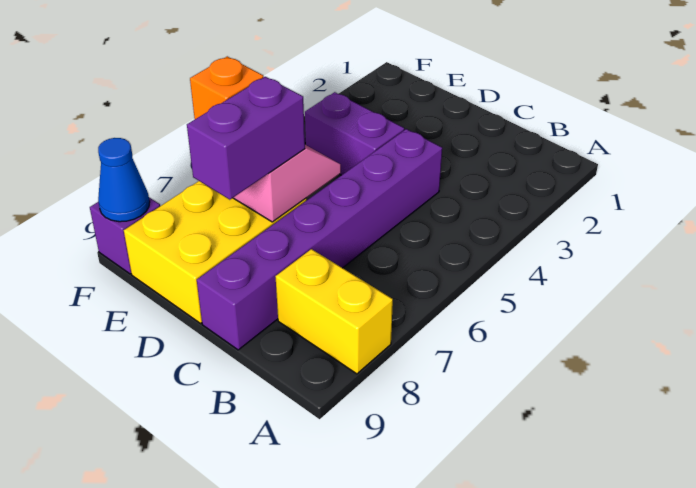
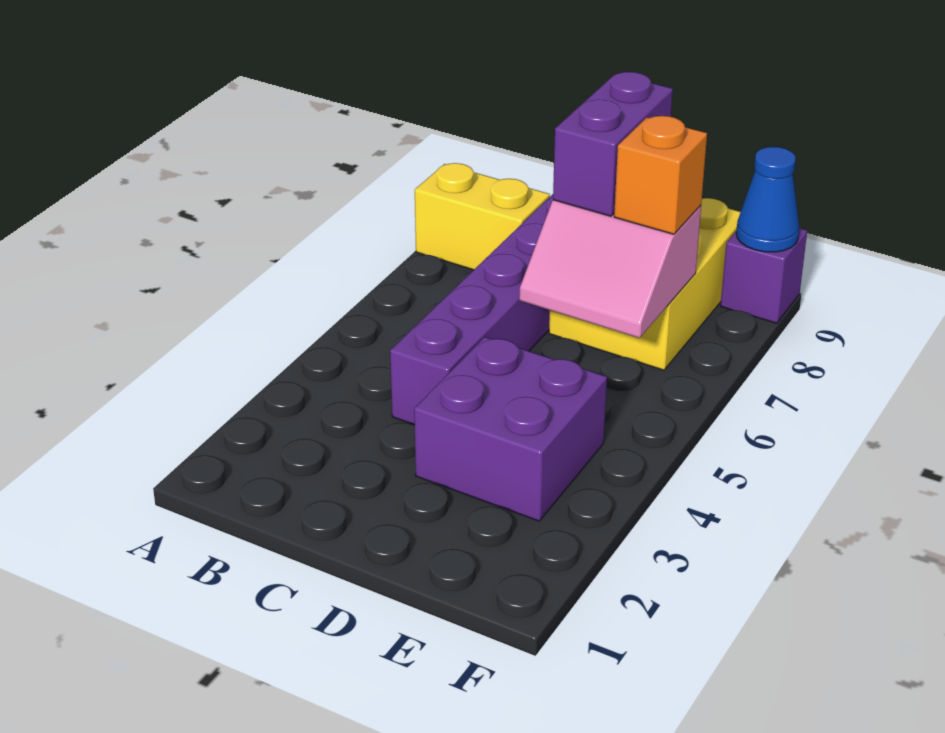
purple brick D4:E4 level 1 -> purple brick D3:E4 level 1

